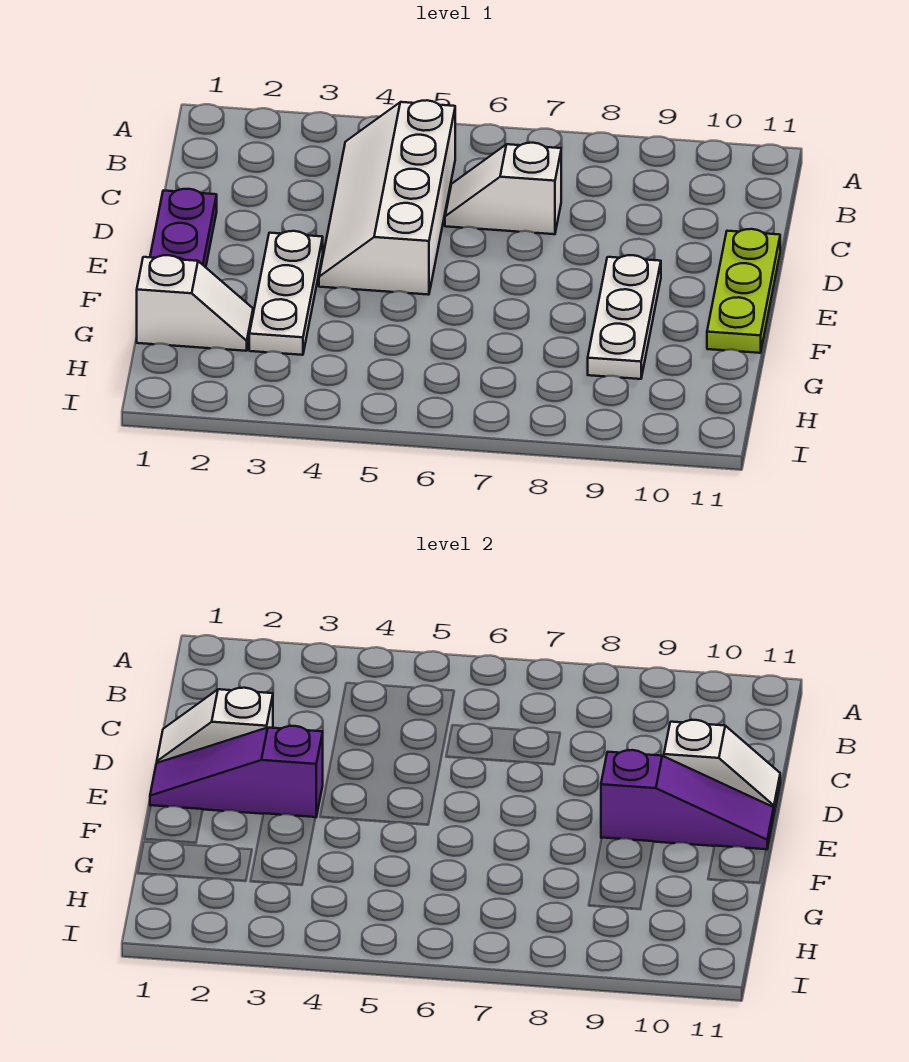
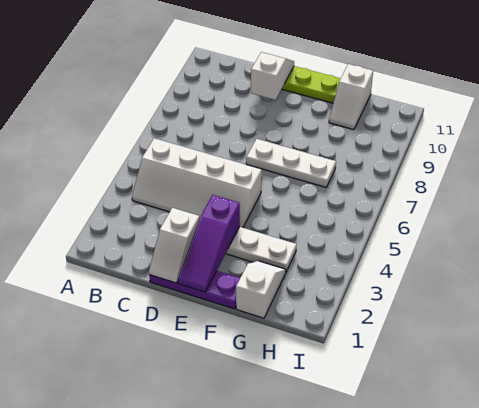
white slope C6:C7 level 1 top 7 -> white slope G10:G11 level 1 top 11
white plate E9:G9 level 1 -> white plate E7:G7 level 1
purple slope E9:E11 level 2 top 9 -> none

